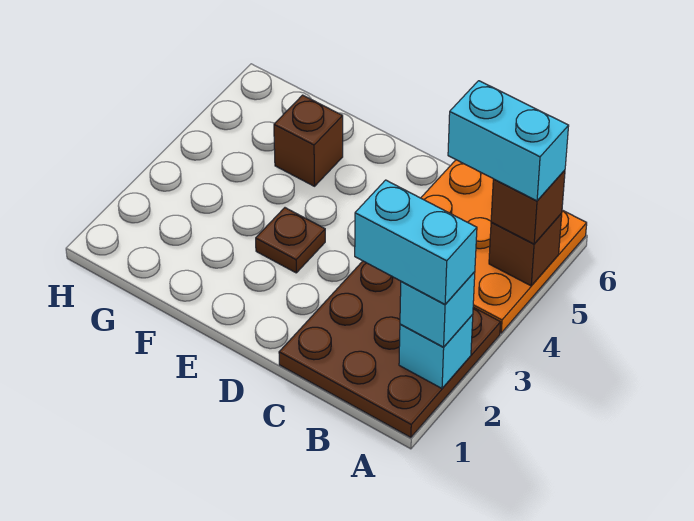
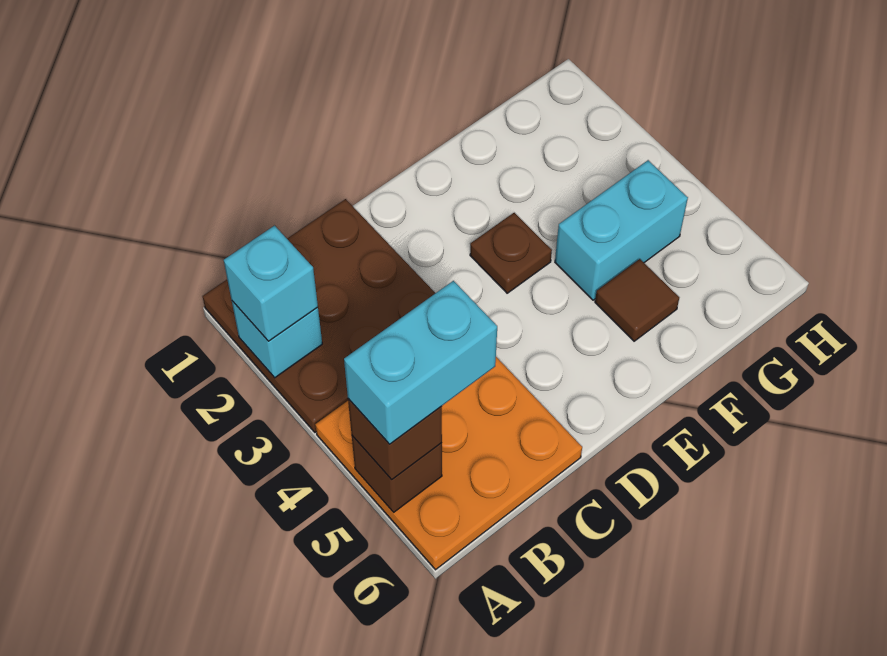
cyan brick A2:B2 level 4 -> cyan brick F4:G4 level 1
brown brick F5 level 1 -> brown tile F5 level 1

